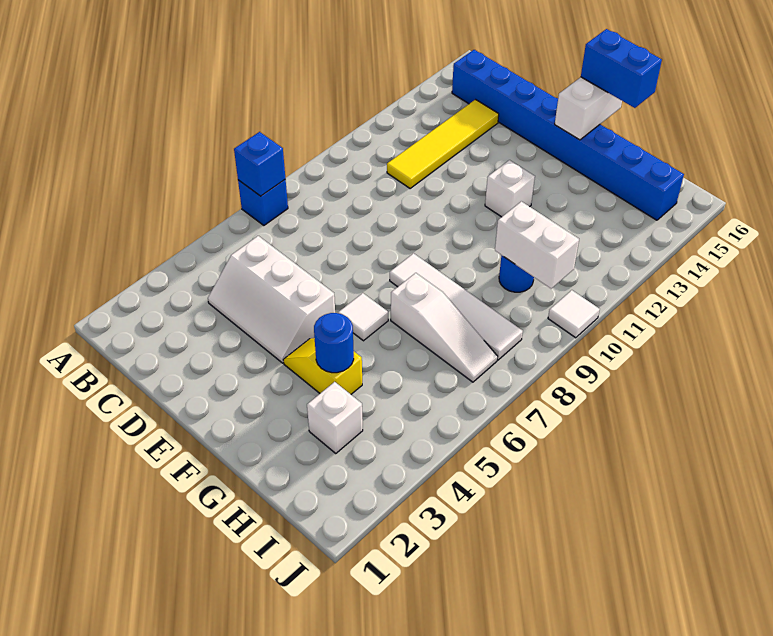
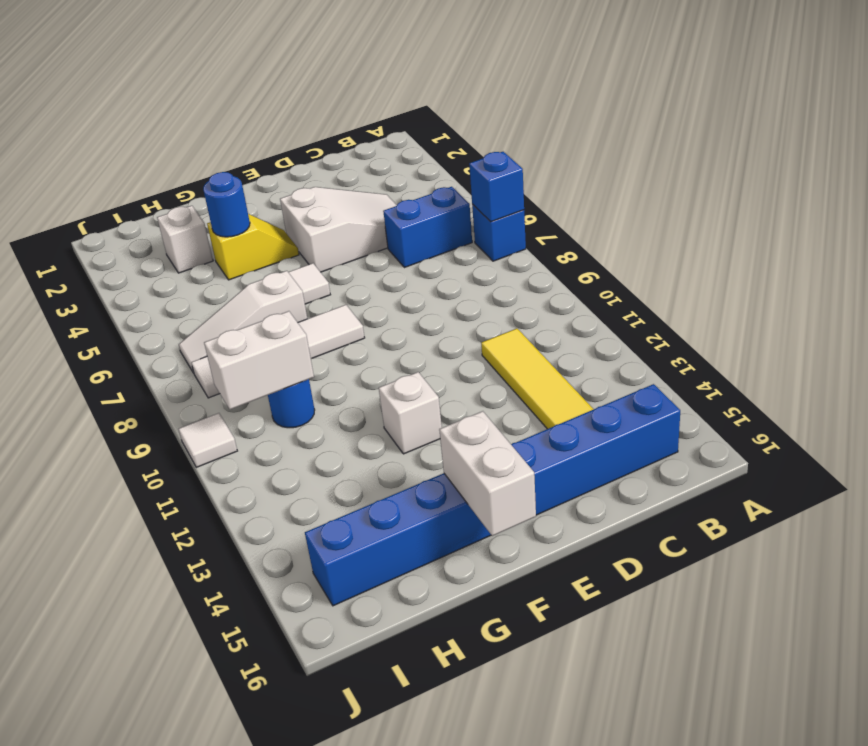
white slope C4:E5 level 1 top 5 -> white slope C4:E5 level 1 top E
blue brick F16:G16 level 3 -> blue brick B6:C6 level 1

